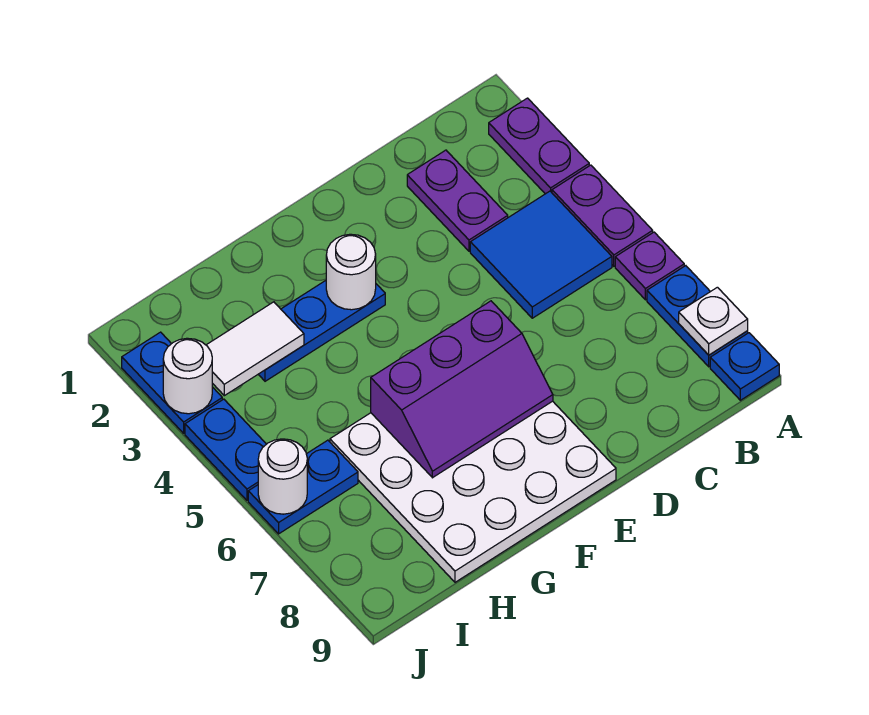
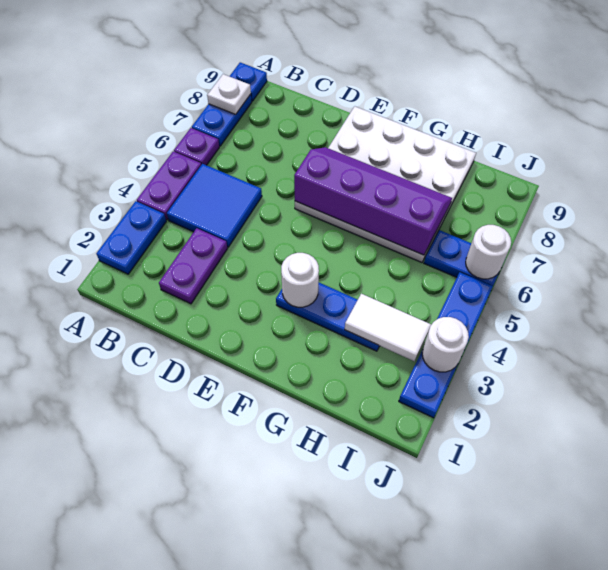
purple plate A2:A3 level 1 -> blue plate A2:A3 level 1
purple slope E6:G7 level 2 top 6 -> purple slope E6:H7 level 2 top 6

